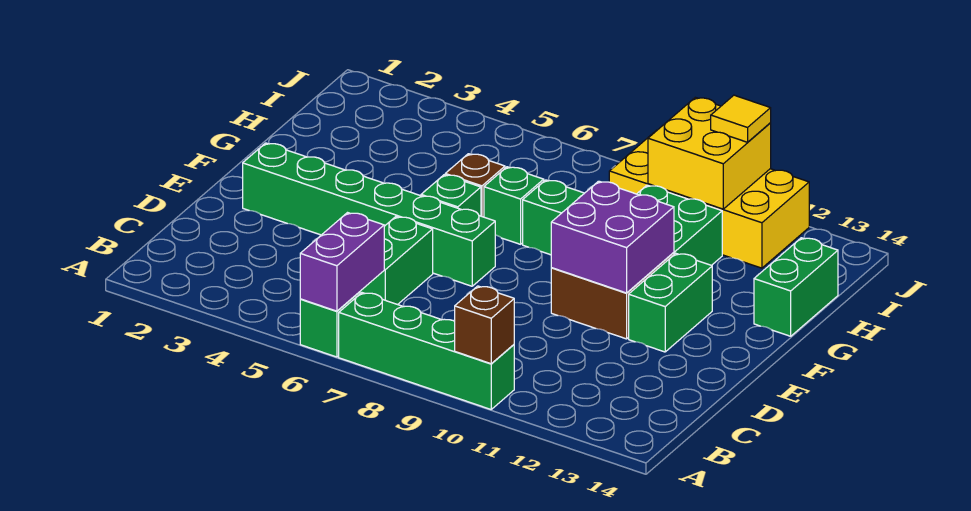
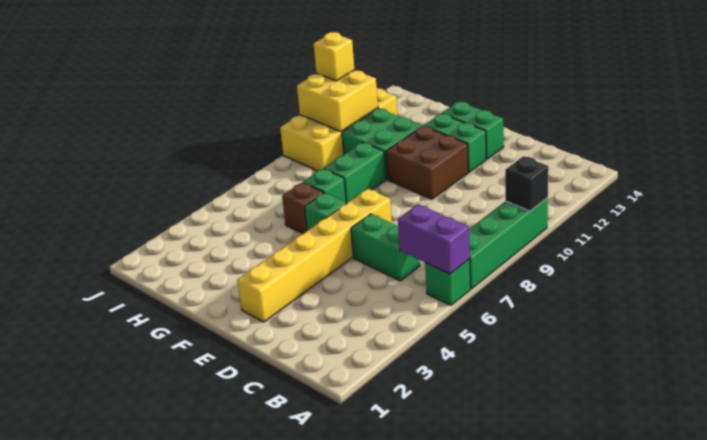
brown brick A10 level 2 -> black brick A10 level 2
green brick E2:E7 level 1 -> yellow brick E2:E7 level 1
purple brick E10:F11 level 2 -> none
green brick G14:H14 level 1 -> green brick E13:F13 level 1
yellow tile J11 level 3 -> yellow brick J11 level 3

